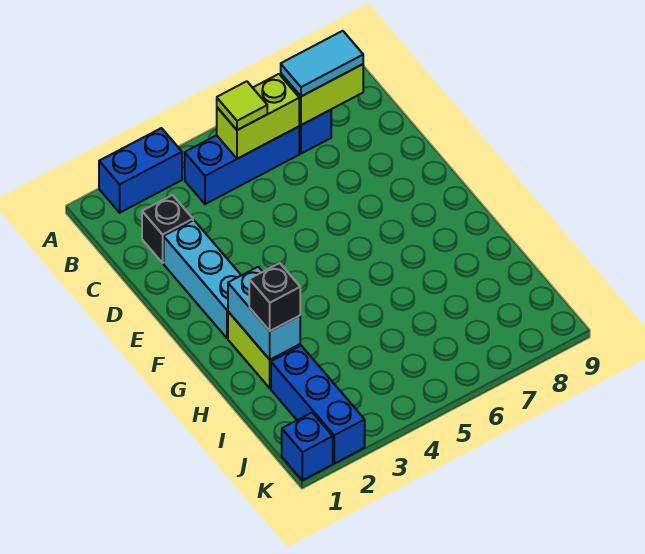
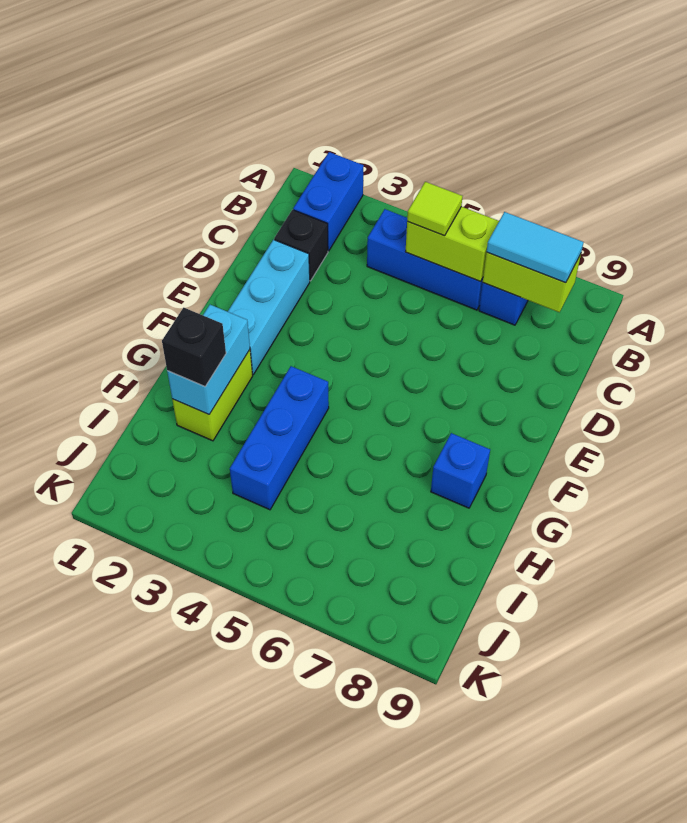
blue brick A2:A3 level 1 -> blue brick A2:B2 level 1
blue brick I2:K2 level 1 -> blue brick G4:I4 level 1
blue brick K1 level 1 -> blue brick G8 level 1

